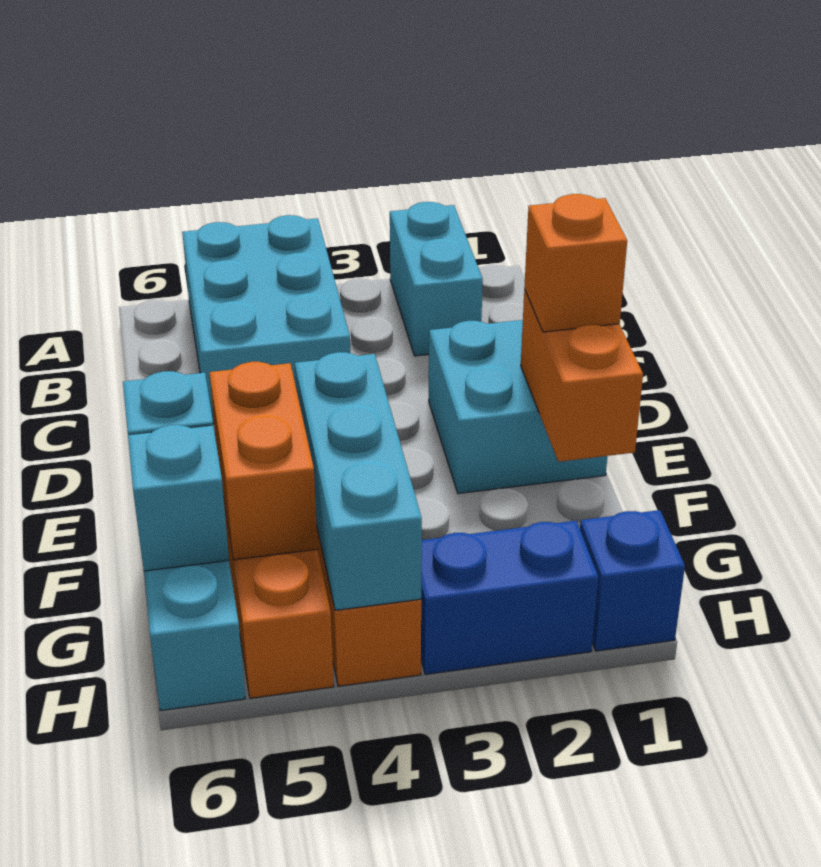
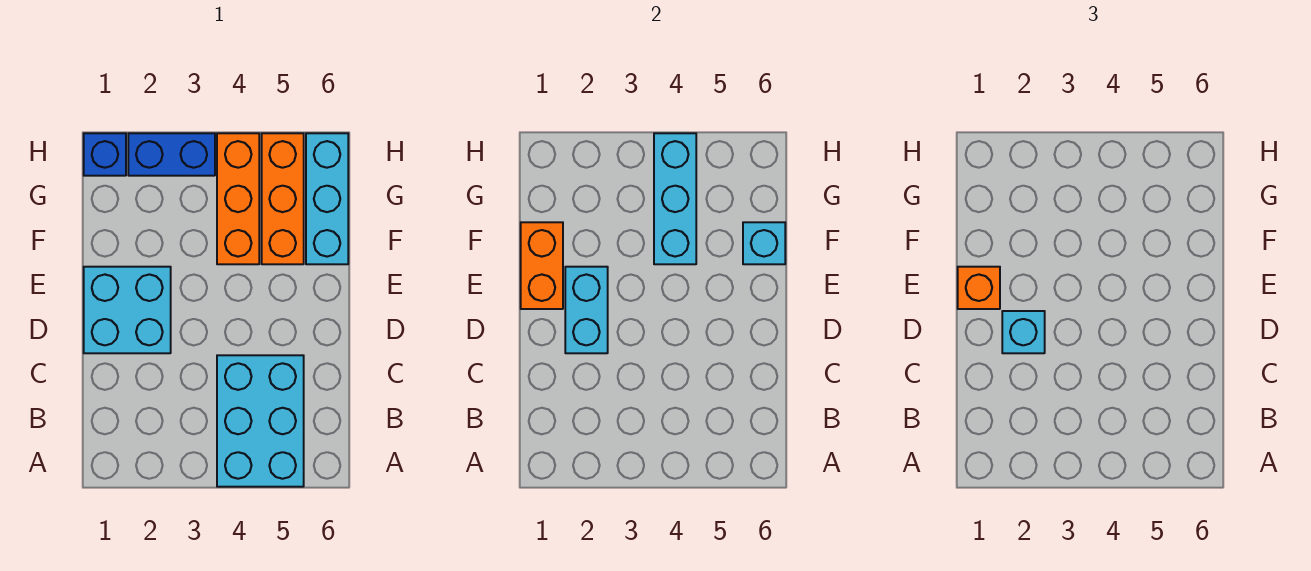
cyan brick A2:B2 level 1 -> cyan brick D2:E2 level 2
orange brick F5:G5 level 2 -> none
cyan brick G6 level 2 -> cyan brick D2 level 3

